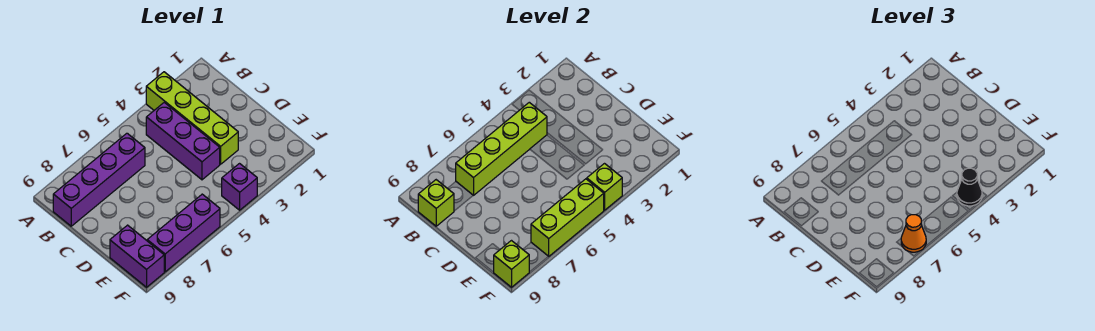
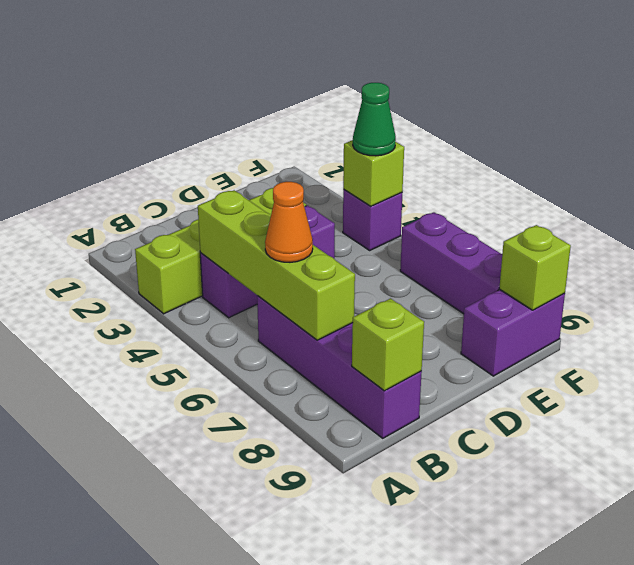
black cone F4 level 3 -> green cone F4 level 3
lime brick F5:F7 level 2 -> none
orange cone F7 level 3 -> orange cone B6 level 3

